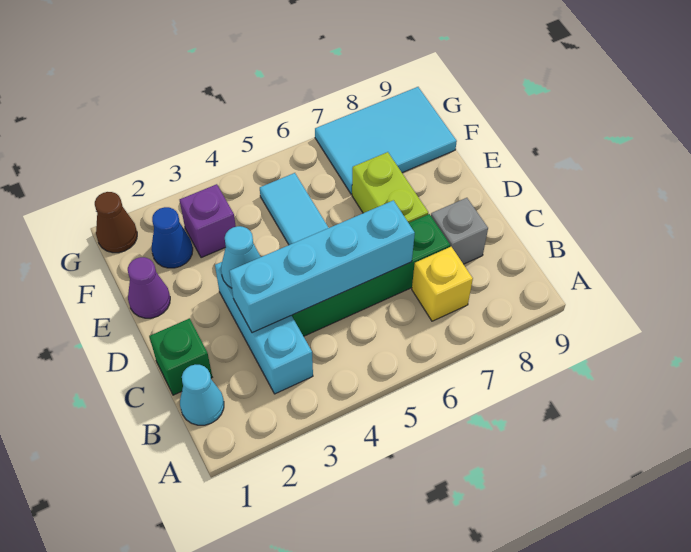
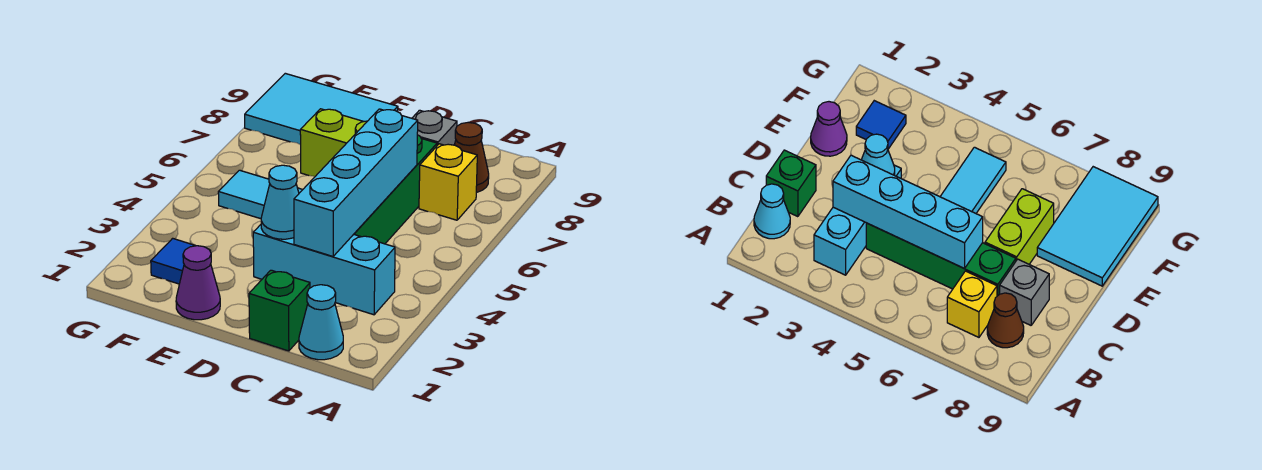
blue cone F2 level 1 -> blue tile F2 level 1
purple brick F3 level 1 -> none
cyan tile F7:G9 level 1 -> cyan tile E8:G9 level 1
brown cone G1 level 1 -> brown cone B8 level 1

